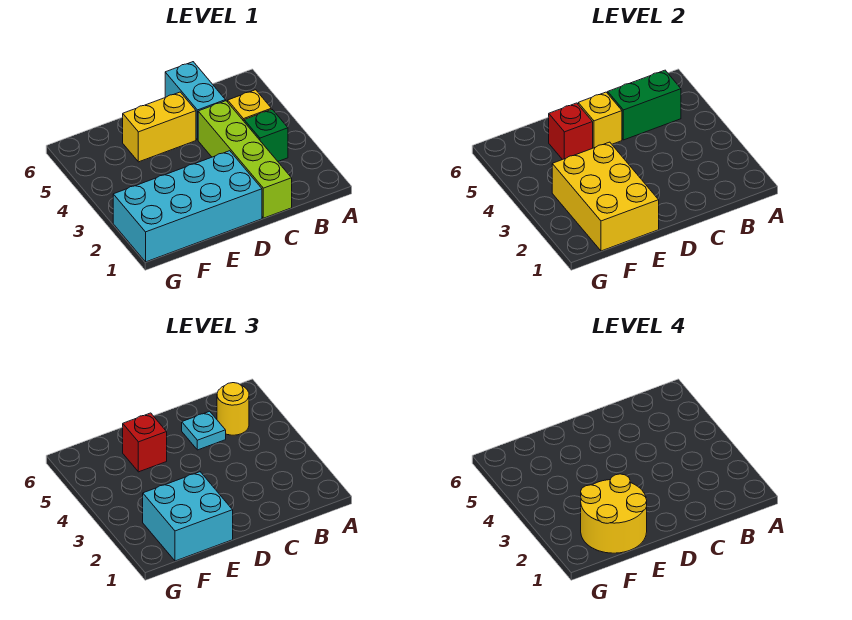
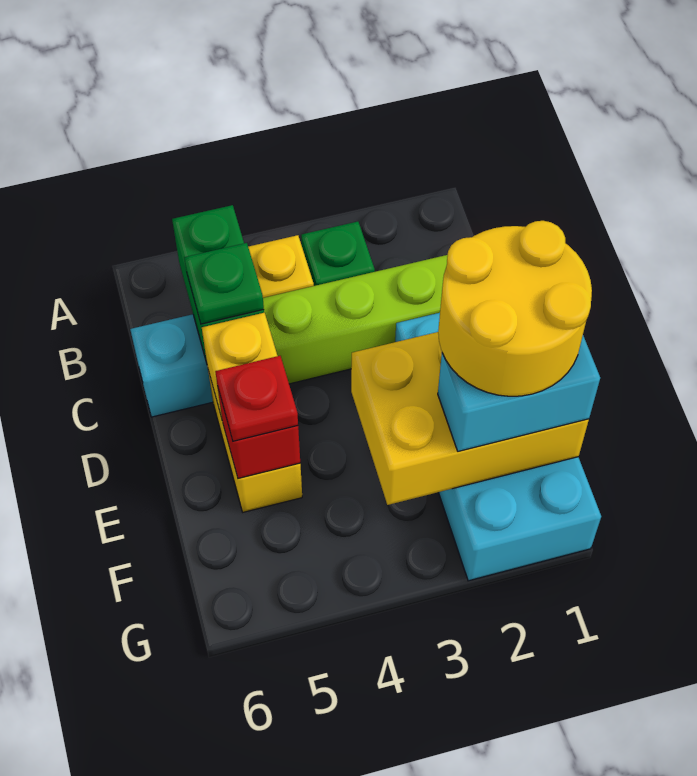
yellow round brick B5 level 3 -> none
cyan plate C5 level 3 -> green plate C5 level 3
cyan brick E1:F2 level 3 -> cyan brick F1:F2 level 3
red brick E5 level 3 -> red plate E5 level 3

